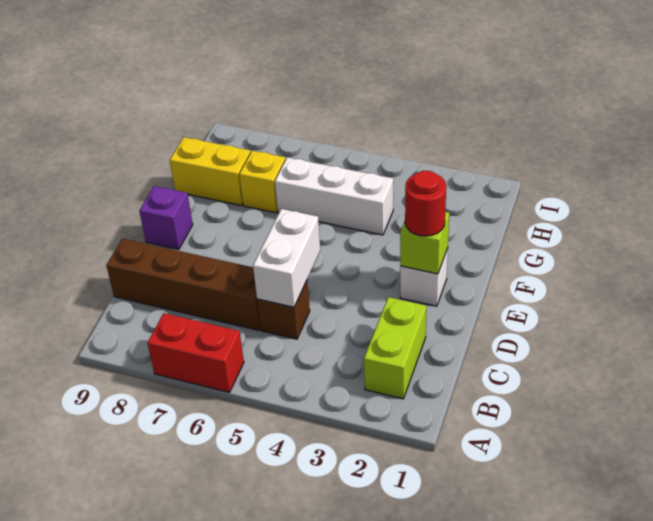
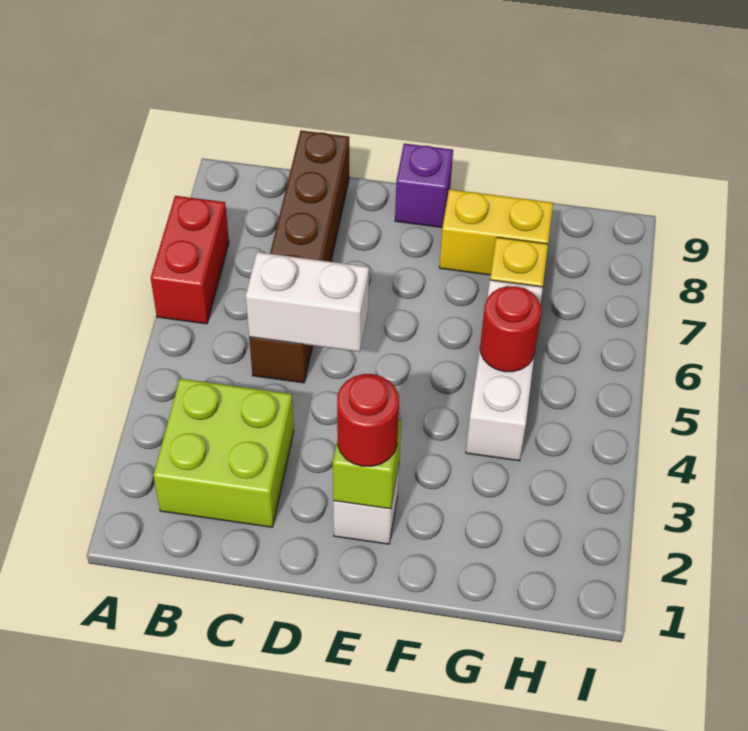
lime brick B2:C2 level 1 -> lime brick B2:C3 level 1
none -> red round brick G5 level 2
yellow brick G8:G9 level 1 -> yellow brick F8:G8 level 1

